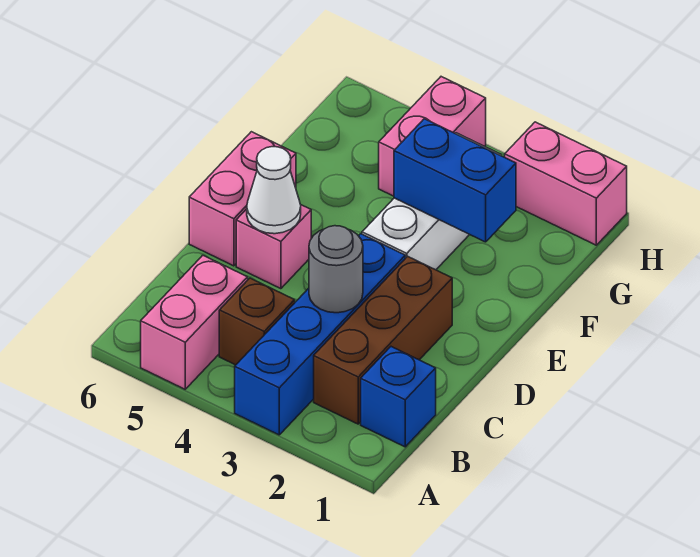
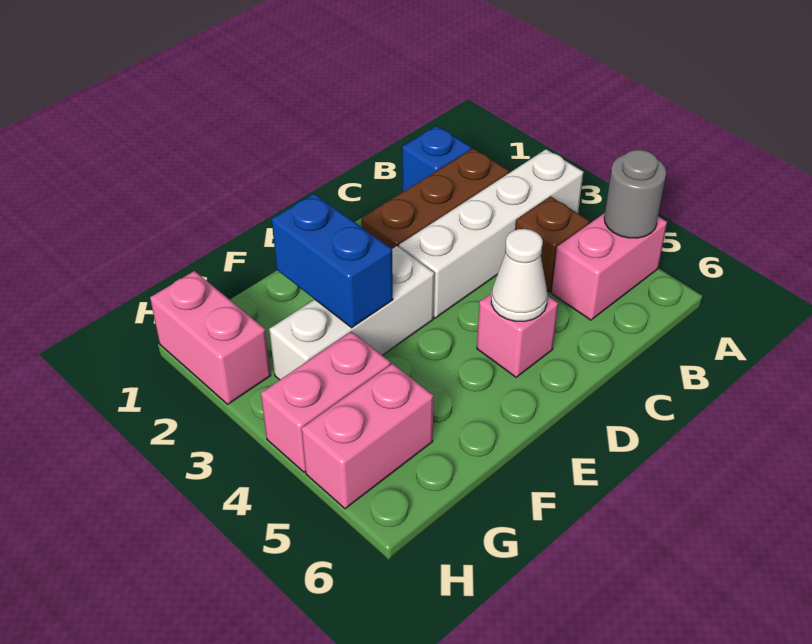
blue brick A3:D3 level 1 -> white brick A3:D3 level 1
grey round brick C3 level 2 -> grey round brick A5 level 2
pink brick D6:E6 level 1 -> pink brick G5:H5 level 1

